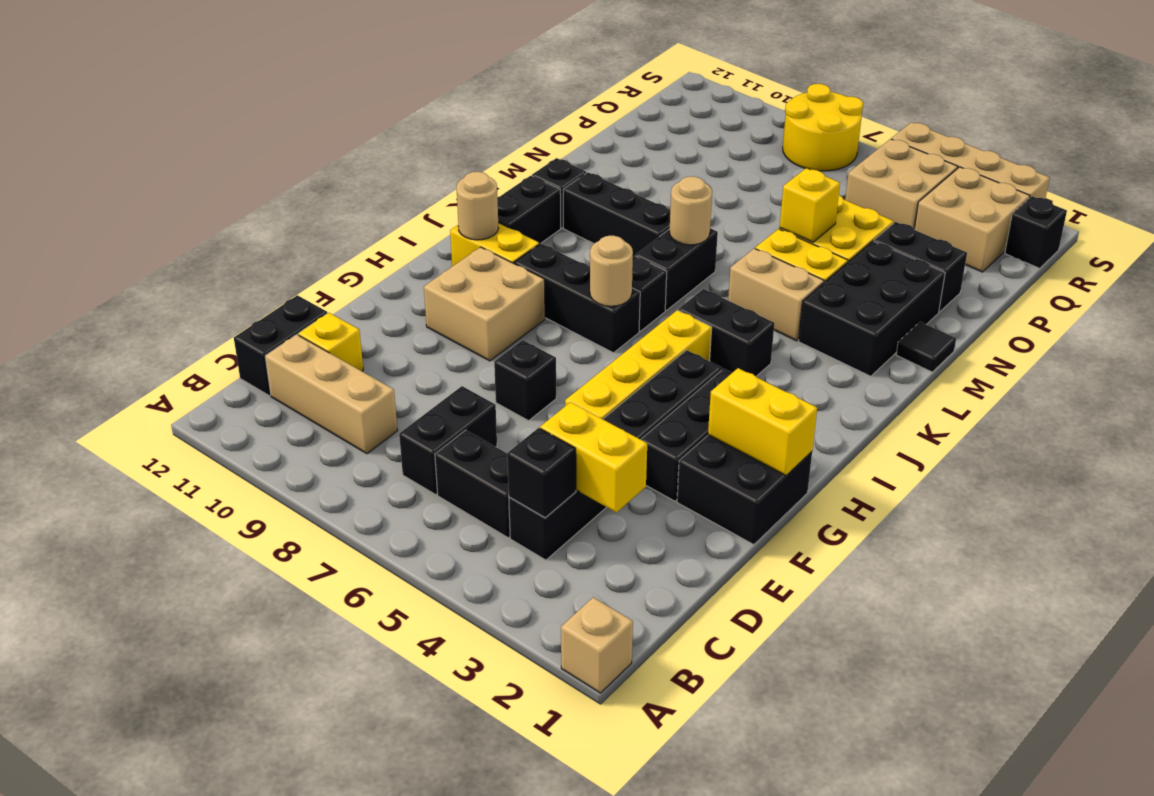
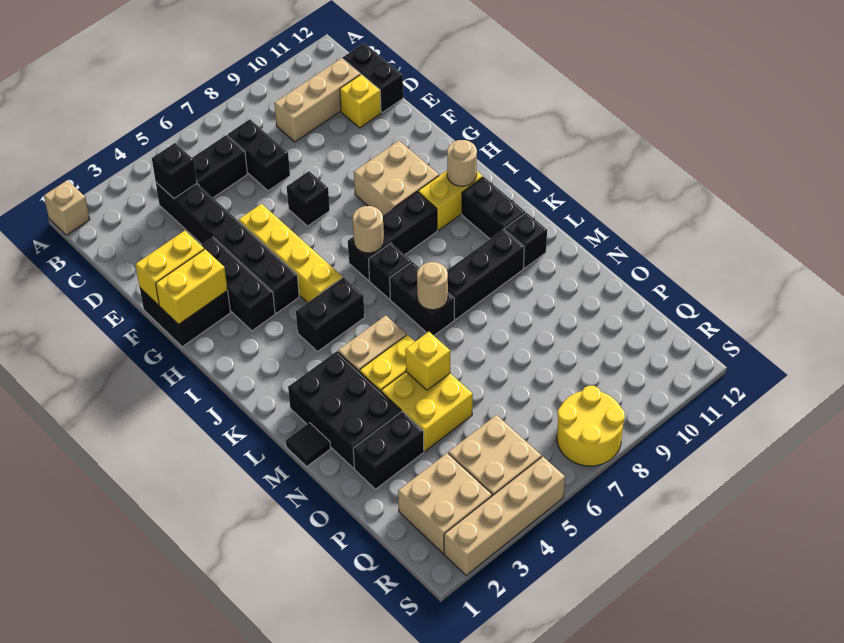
yellow brick D3:D4 level 2 -> yellow brick F1:F2 level 2
black brick R1 level 1 -> none

